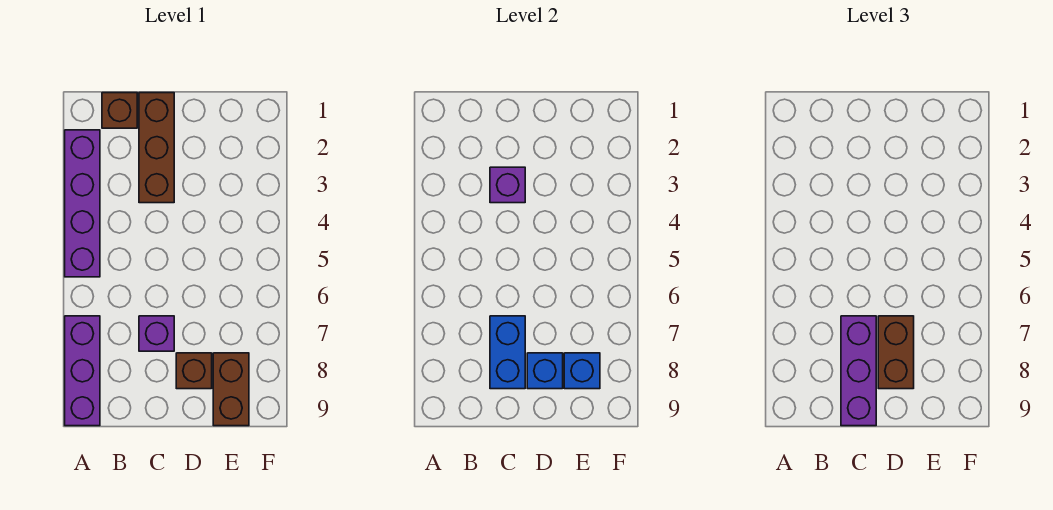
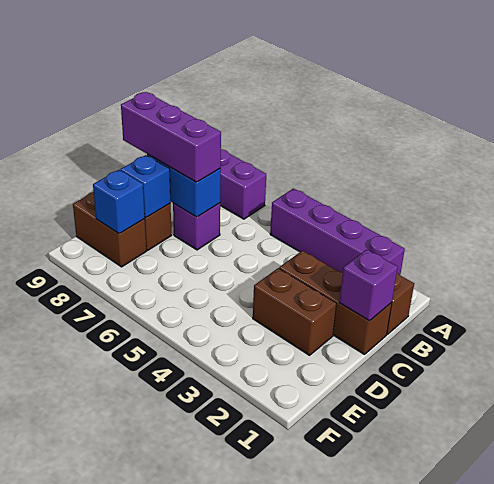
purple brick C3 level 2 -> purple brick C1 level 2
brown brick D7:D8 level 3 -> brown brick D2:D3 level 1

